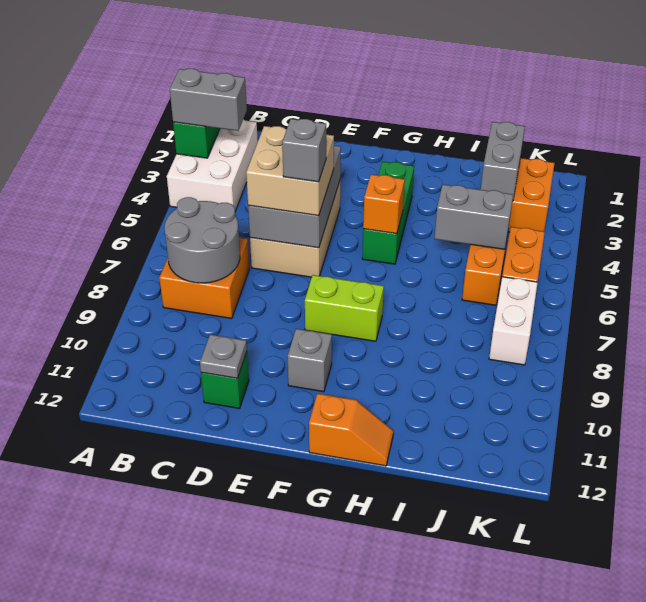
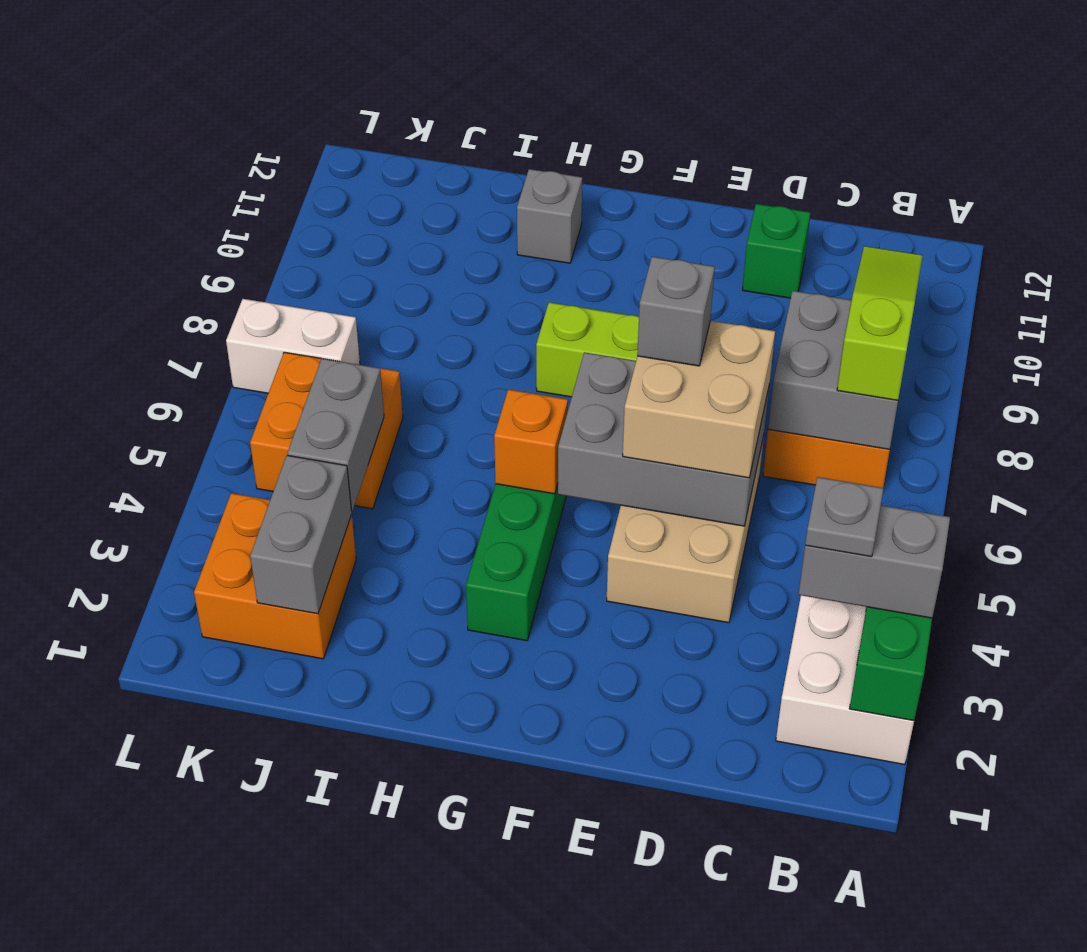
grey round brick B7:C8 level 2 -> grey brick B7:C8 level 2
none -> lime slope B7:B9 level 3 top 7
grey brick D4:E6 level 2 -> grey brick D5:F6 level 2
grey plate D11 level 2 -> grey plate B3 level 4
grey brick F10 level 1 -> grey brick H11 level 1
orange slope G12:H12 level 1 top G -> none
grey brick I5:J5 level 2 -> grey brick J4:J5 level 2
white brick K7:K8 level 1 -> white brick K7:L7 level 1

